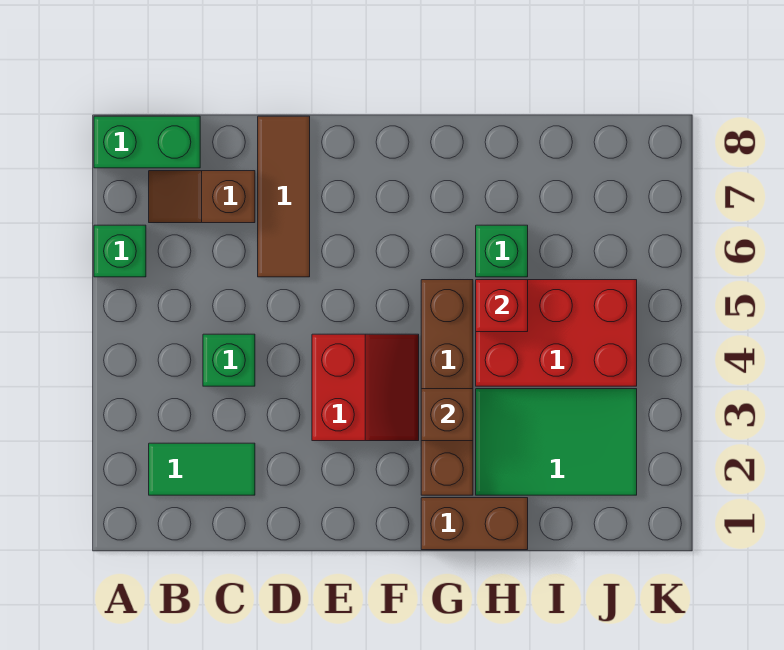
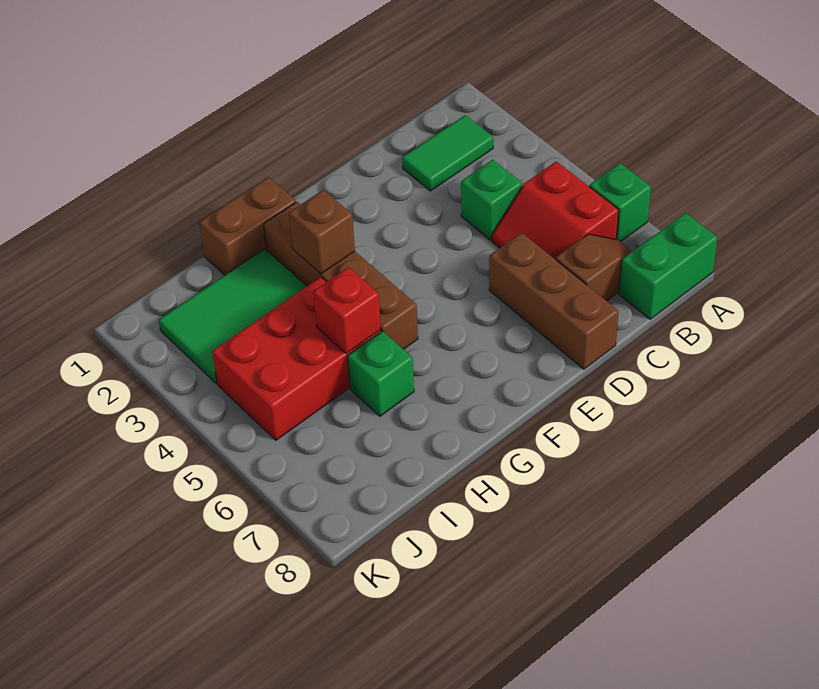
brown tile D6:D8 level 1 -> brown brick D6:D8 level 1
red slope E3:F4 level 1 top E -> red slope B5:C6 level 1 top B

